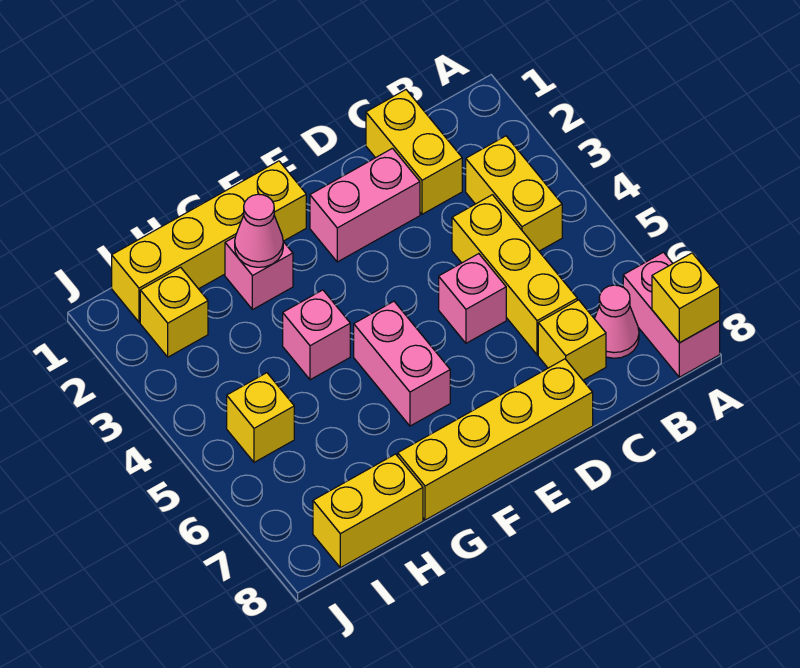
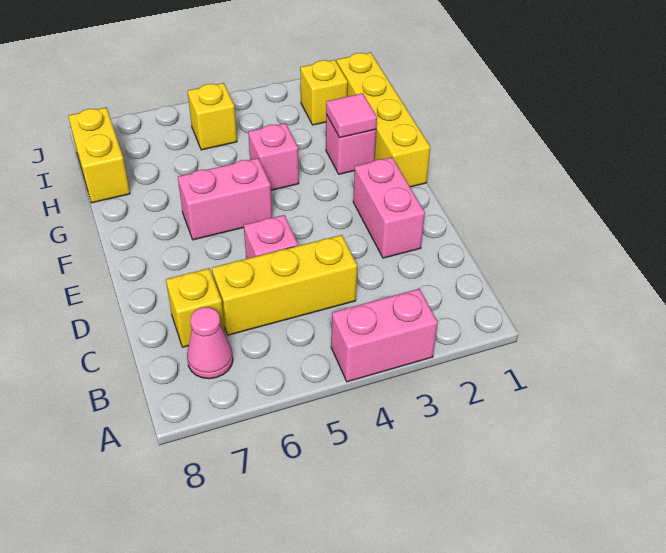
pink brick A7:A8 level 1 -> pink brick A3:A4 level 1
yellow brick A8 level 2 -> none
yellow brick B3:B4 level 1 -> none
yellow brick C1:C2 level 1 -> none
yellow brick D8:G8 level 1 -> none
pink cone G2 level 2 -> pink tile G2 level 2

